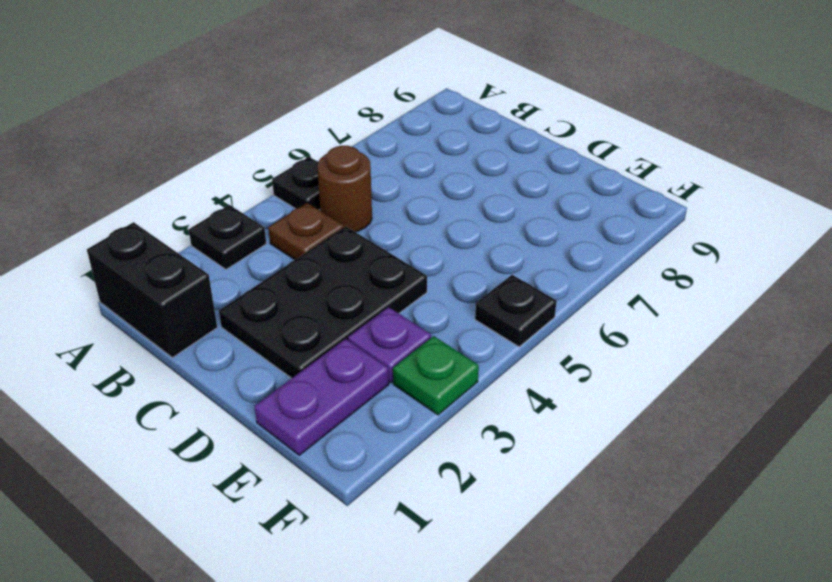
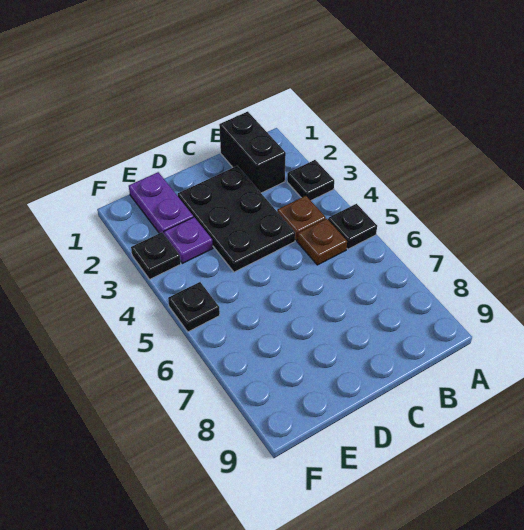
black brick A1:B1 level 1 -> black brick B1:B2 level 1
brown round brick B5 level 1 -> brown plate B5 level 1
green plate F3 level 1 -> black plate F3 level 1

